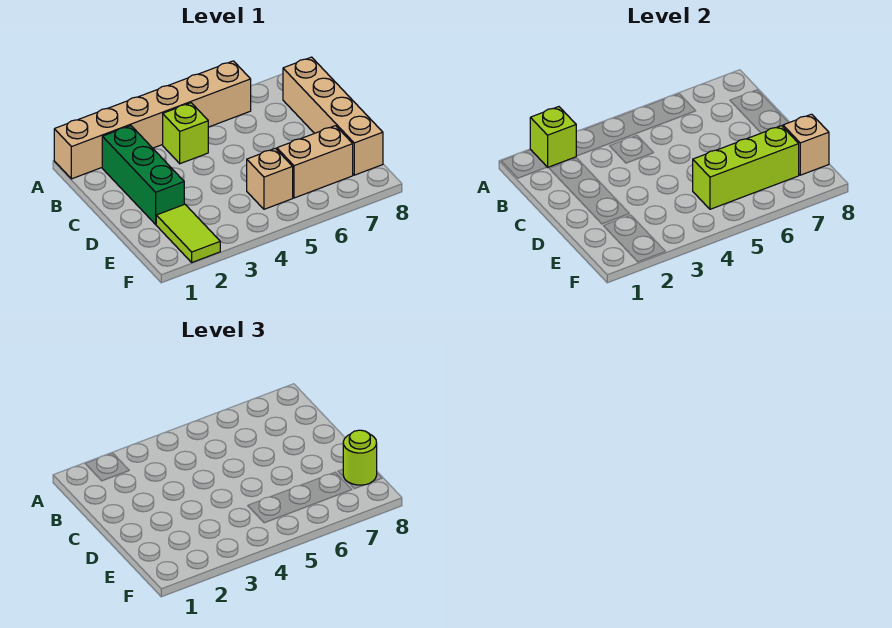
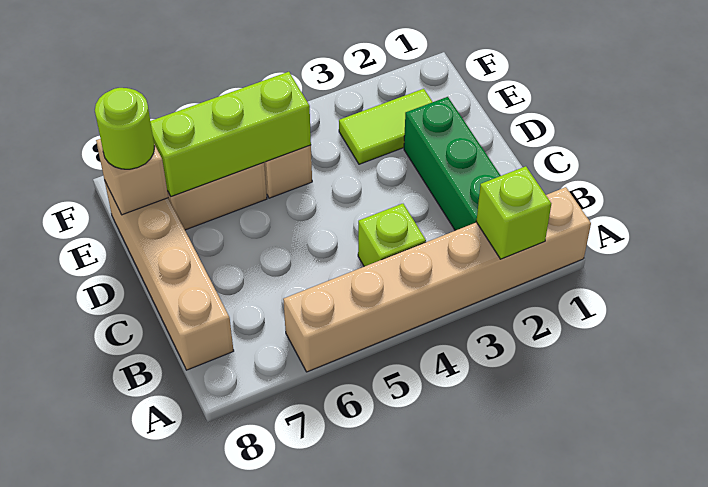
lime tile E2:F2 level 1 -> lime tile E2:E3 level 1

